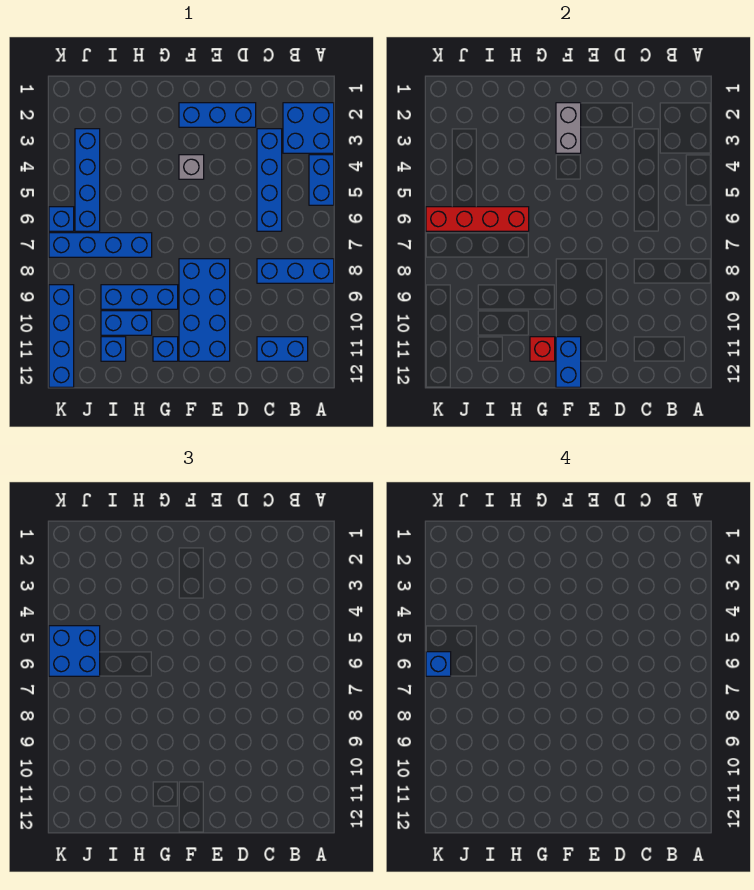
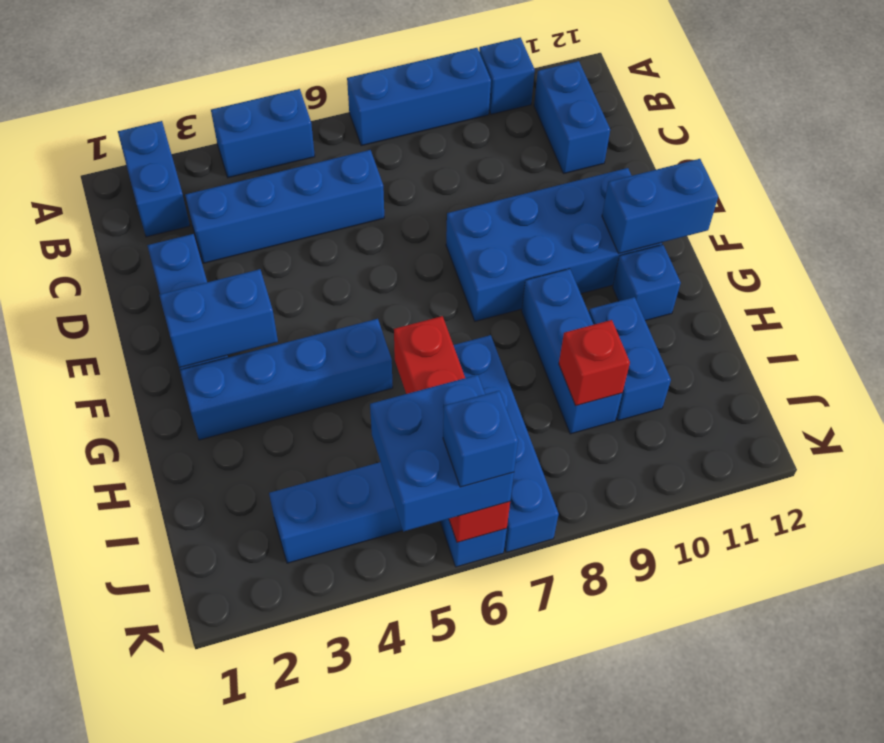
blue brick A2:B3 level 1 -> blue brick A2:B2 level 1
blue brick A8:C8 level 1 -> blue brick A7:A9 level 1
grey brick F2:F3 level 2 -> blue brick F2:F3 level 2
grey brick F4 level 1 -> none
red brick G11 level 2 -> red brick I9 level 2
blue brick I11 level 1 -> blue brick A10 level 1
blue brick K9:K12 level 1 -> blue brick G2:G5 level 1

